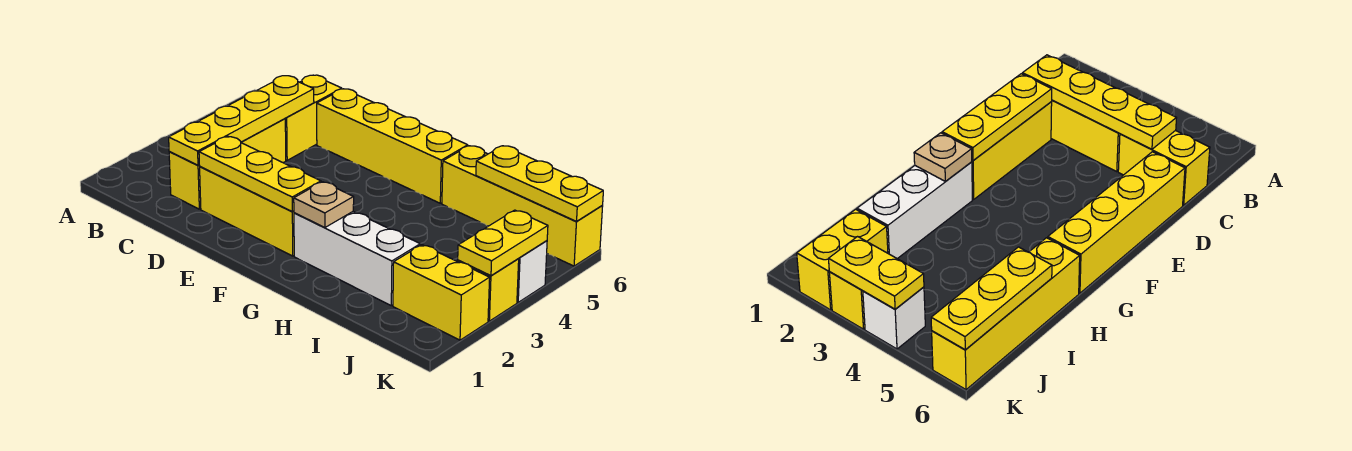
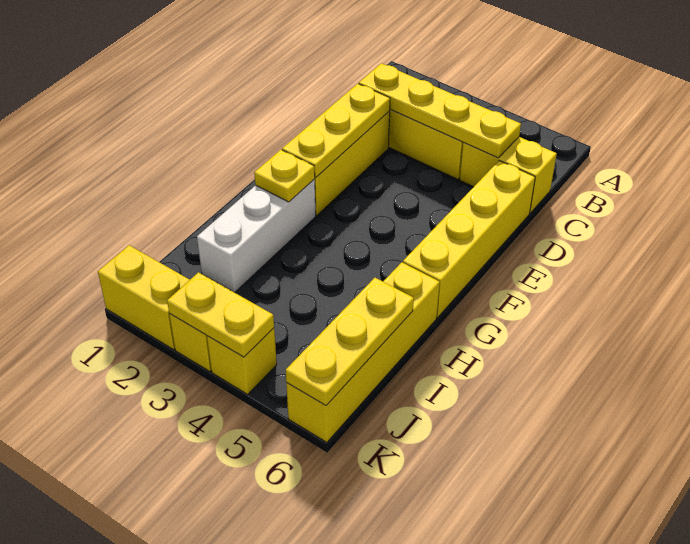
tan plate G2 level 2 -> yellow plate G2 level 2
yellow brick J2:K2 level 1 -> yellow brick K1:K2 level 1
white brick K4 level 1 -> yellow brick K4 level 1

